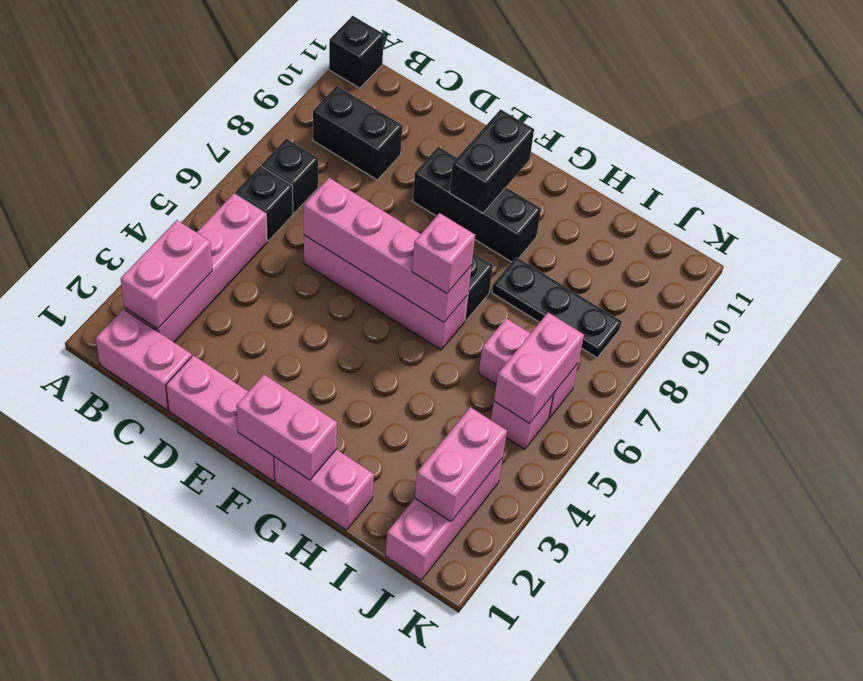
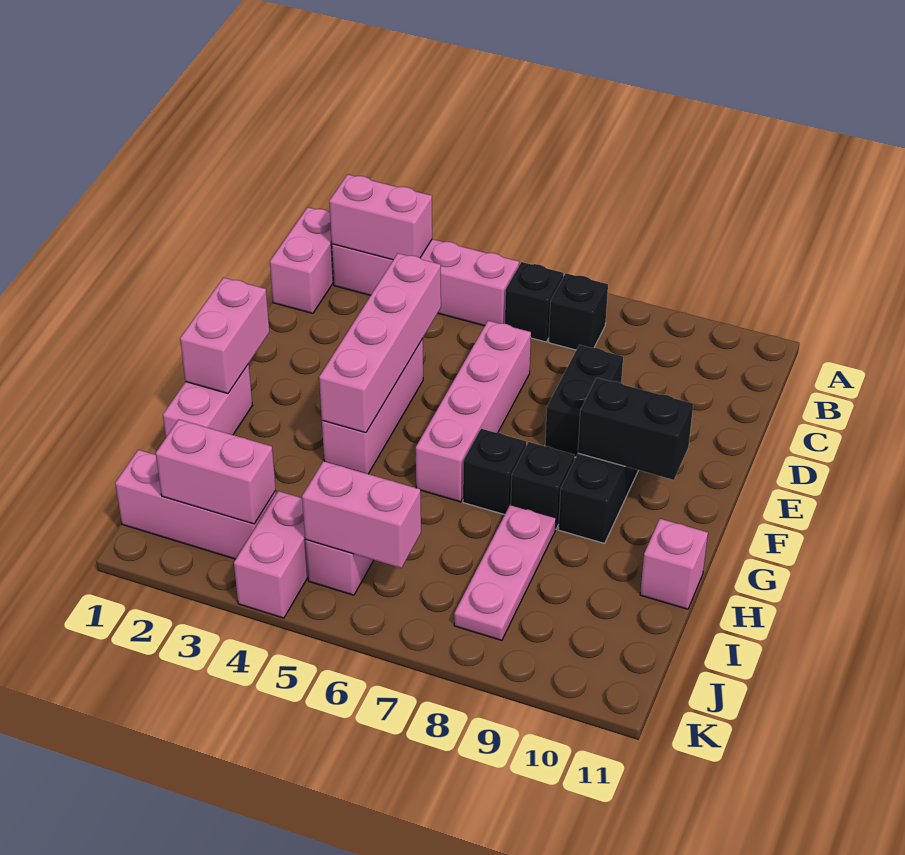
black brick A11 level 1 -> black brick G8 level 1
black brick B9:C9 level 1 -> black brick D8:E8 level 1
pink brick D1:F1 level 1 -> pink brick E4:G4 level 1
pink brick D6:G6 level 2 -> pink brick D4:G4 level 2
pink brick G6 level 3 -> pink brick H11 level 1
black plate H8:J8 level 1 -> pink plate H8:J8 level 1
pink brick I6:J6 level 1 -> pink brick J4:K4 level 1

